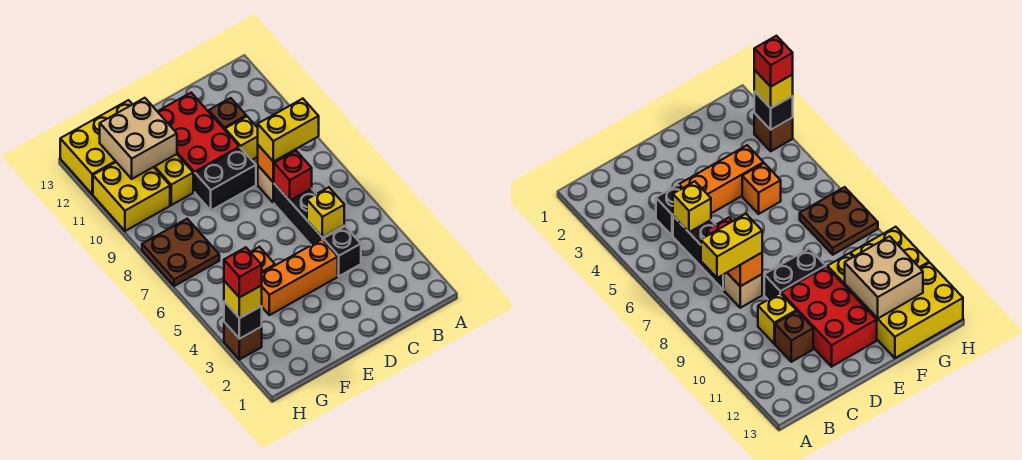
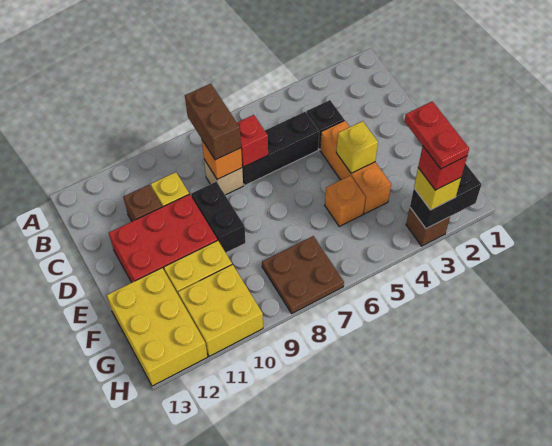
yellow brick B8:C8 level 3 -> brown brick B8:C8 level 3
yellow brick C5 level 2 -> yellow brick E4 level 2
tan brick F11:G12 level 2 -> none
none -> red plate G3:H3 level 5
black brick H3 level 2 -> black brick H2:H3 level 2

